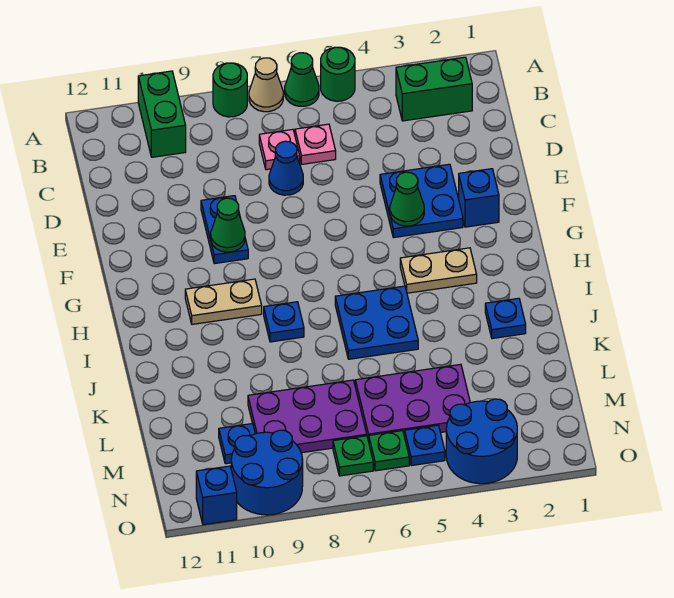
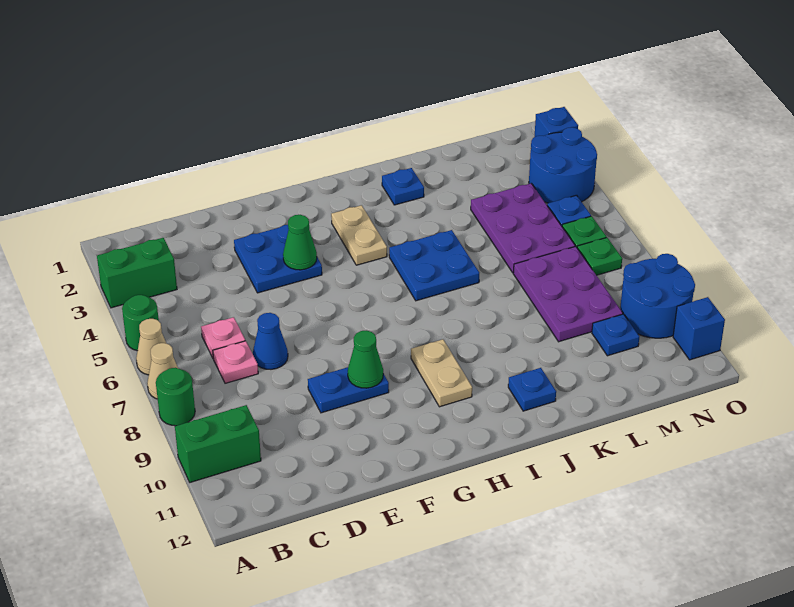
green cone A6 level 1 -> tan cone A6 level 1
green brick B2:B3 level 1 -> green brick A3:B3 level 1
blue brick F2 level 1 -> blue brick O2 level 1
blue plate I8 level 1 -> blue plate J11 level 1

